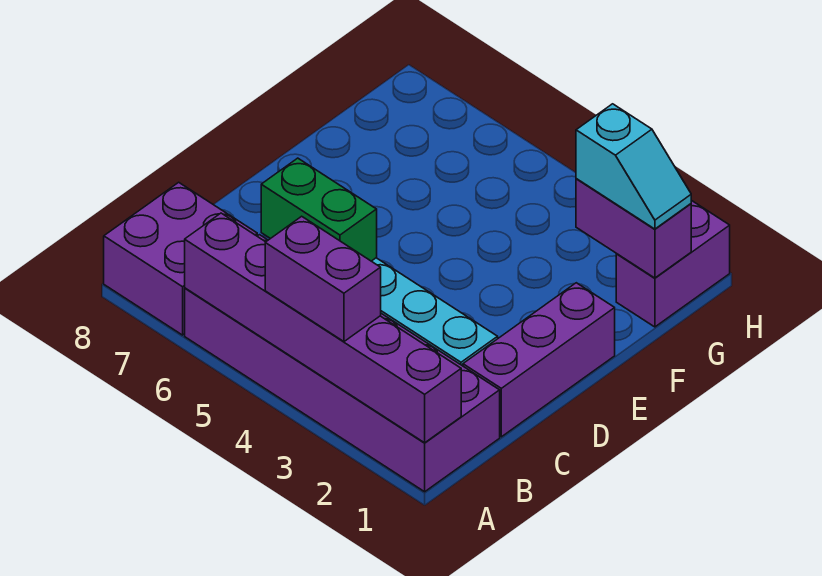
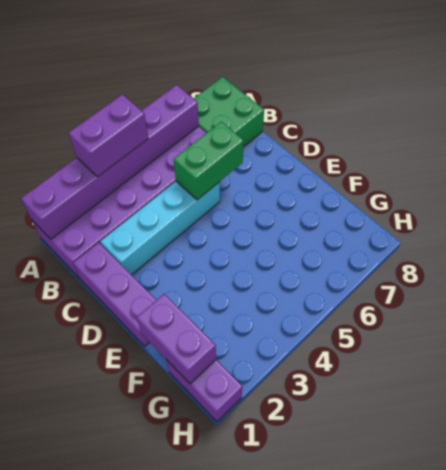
purple brick A7:B8 level 1 -> green brick A7:B8 level 1
purple brick G1:G2 level 2 -> purple brick F1:G1 level 2
cyan slope G1:G2 level 3 top 2 -> none

